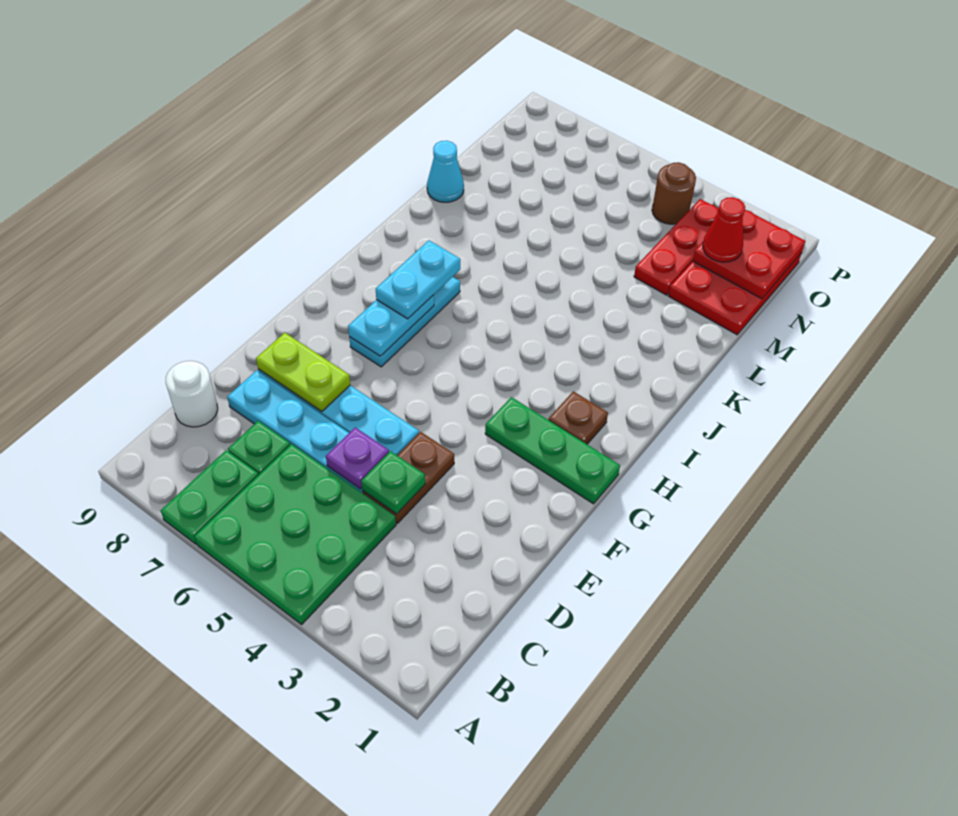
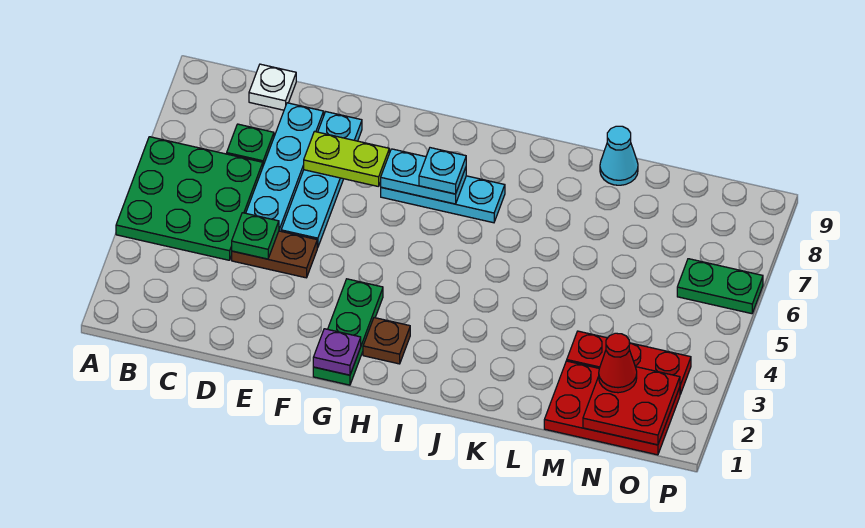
green plate A7:B7 level 1 -> green plate O6:P6 level 1
white round brick C9 level 1 -> white plate C9 level 1
purple plate D5 level 2 -> purple plate G1 level 2
lime plate E7:E8 level 2 -> lime plate E7:F7 level 2
cyan plate H7:I7 level 3 -> cyan plate H7 level 3
brown round brick O4 level 1 -> none

